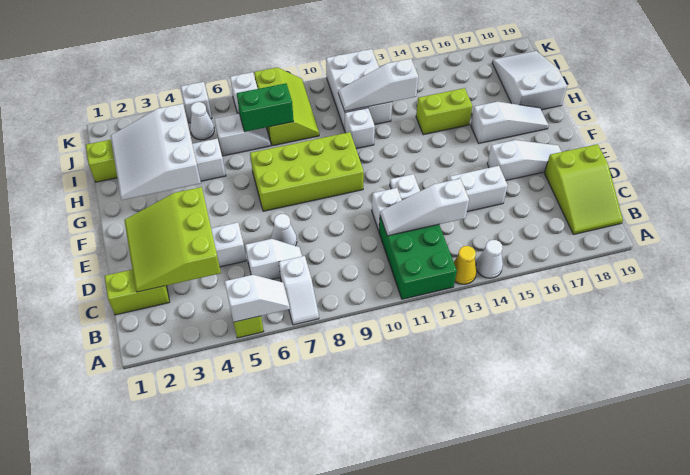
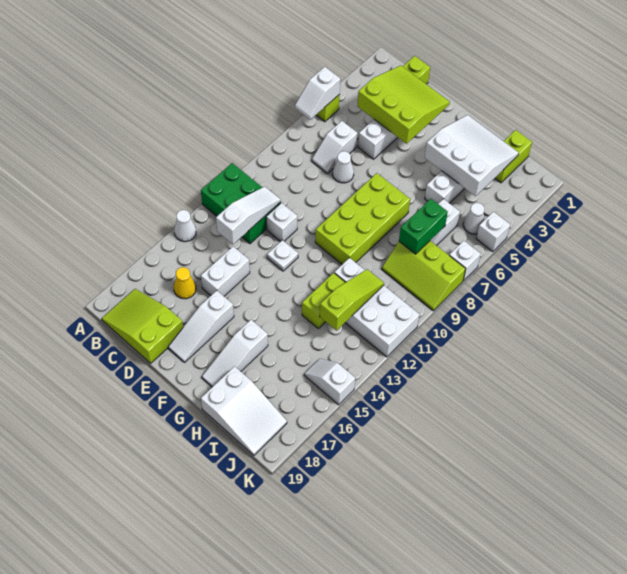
white slope A7:B7 level 1 top B -> white slope J15:K15 level 1 top K
yellow cone A13 level 1 -> yellow cone C16 level 1
lime brick H14:H15 level 1 -> lime brick H12:H13 level 1
white slope I11:I13 level 2 top 13 -> lime slope I11:I13 level 2 top 13

